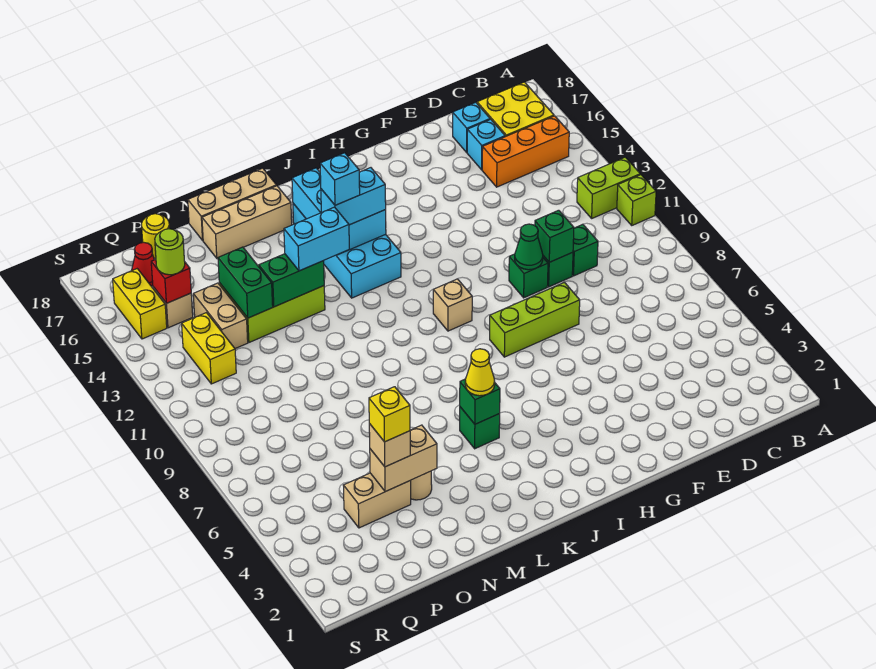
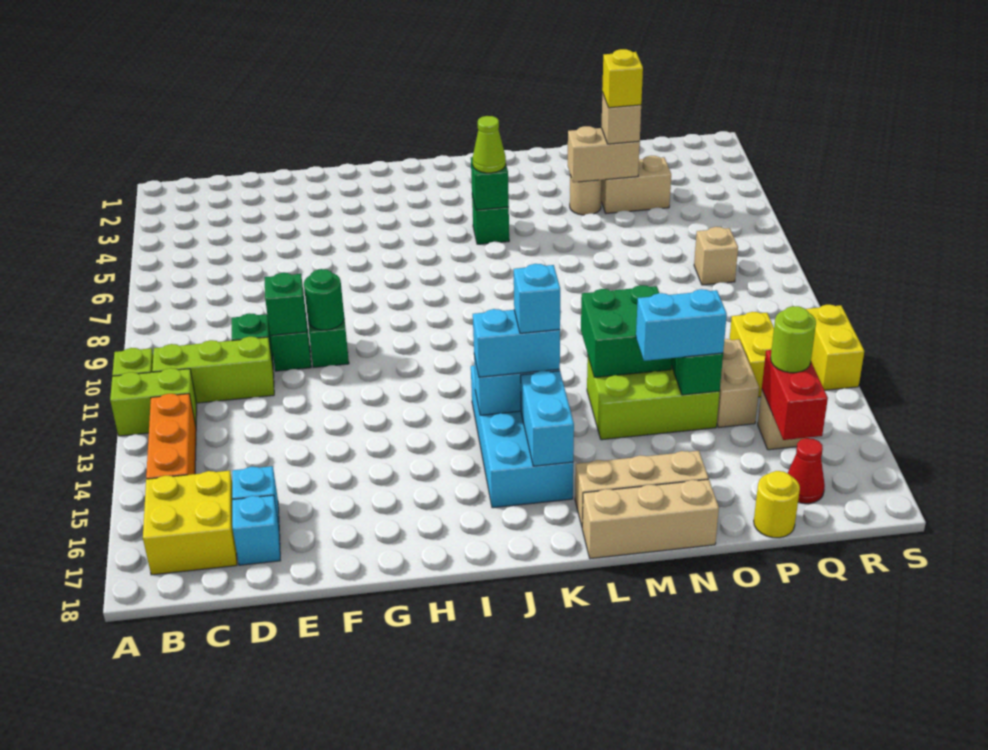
orange brick B15:D15 level 1 -> orange brick B13:B15 level 1
lime brick F8:H8 level 1 -> lime brick B11:D11 level 1
green cone F10 level 2 -> green round brick F10 level 2
tan brick I10 level 1 -> tan brick Q8 level 1
yellow cone K5 level 3 -> lime cone K5 level 3
cyan brick L13:M13 level 3 -> cyan brick N14:O14 level 3
green brick M13:N13 level 2 -> green brick M12:N13 level 2
red brick Q15 level 2 -> red brick Q15:Q16 level 2
yellow brick R15:R16 level 1 -> yellow brick S12:S13 level 1

